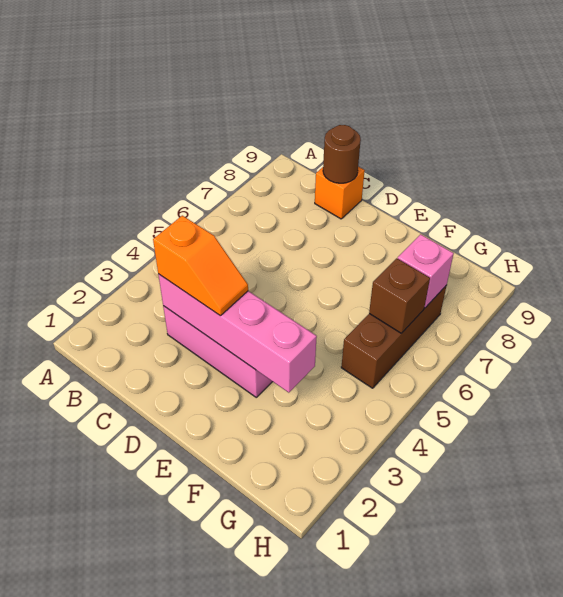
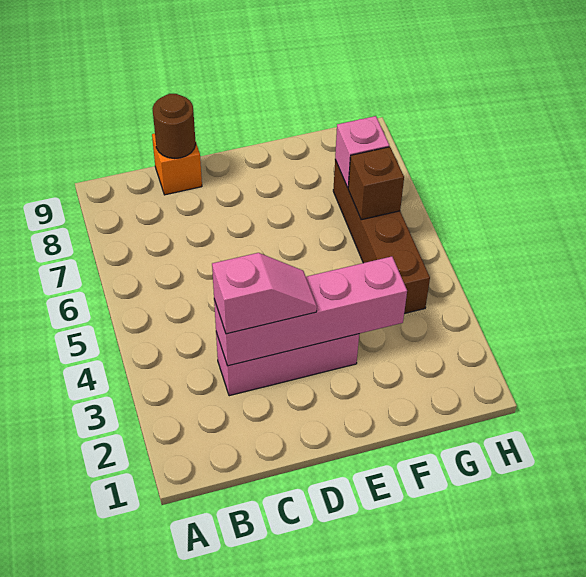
orange slope C3:D3 level 3 top C -> pink slope C3:D3 level 3 top C
brown brick G5:G7 level 1 -> brown brick G4:G7 level 1

